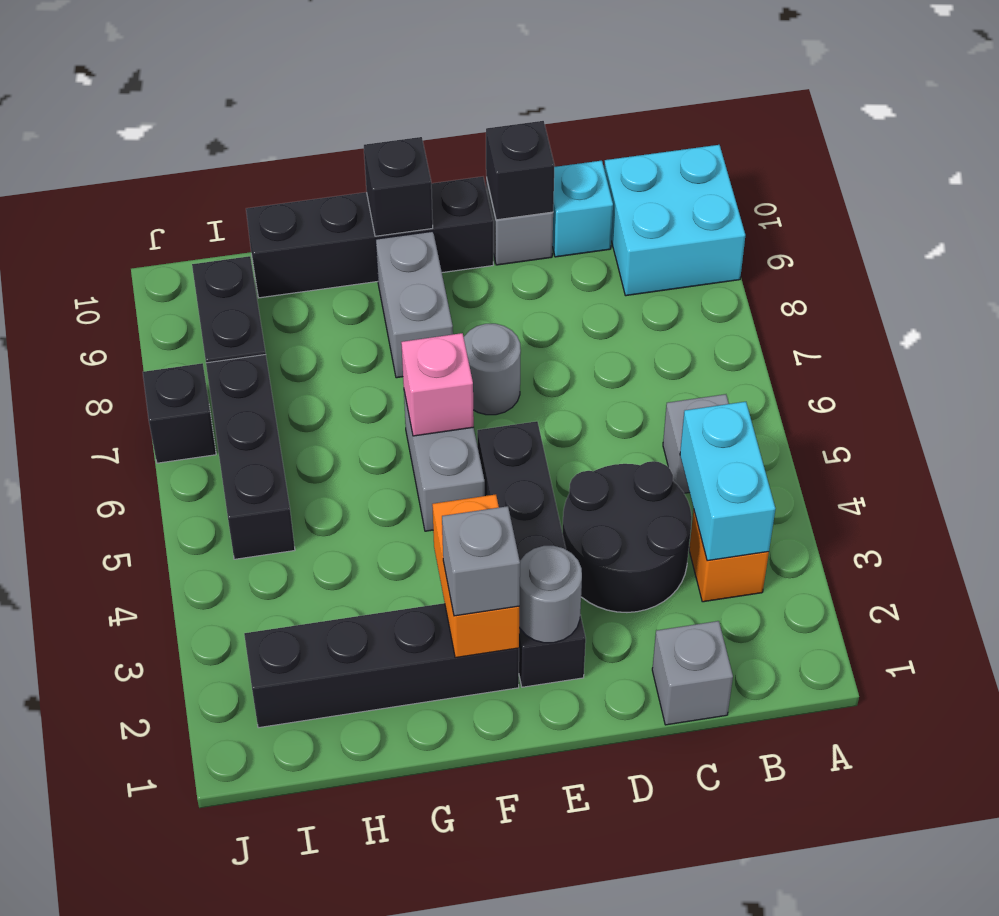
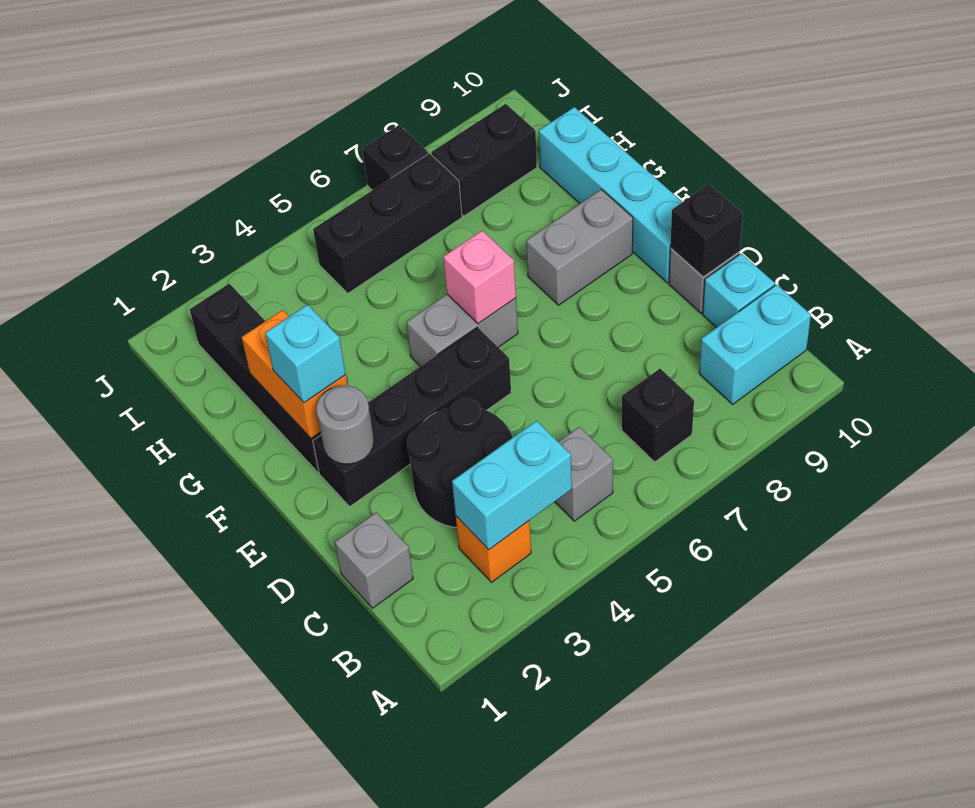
cyan brick A9:B10 level 1 -> cyan brick B9:B10 level 1
grey round brick E7 level 1 -> none
black brick E10:H10 level 1 -> cyan brick E10:H10 level 1
orange brick F2:F3 level 2 -> orange brick F2:G2 level 2
grey brick F2 level 3 -> cyan brick F2 level 3
black brick F10 level 2 -> black brick B7 level 1

